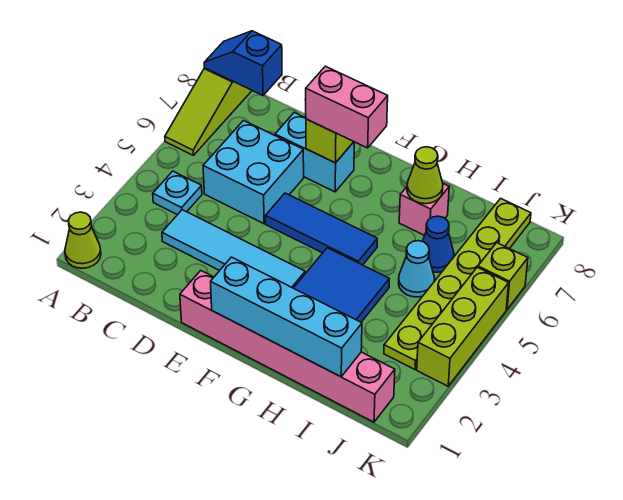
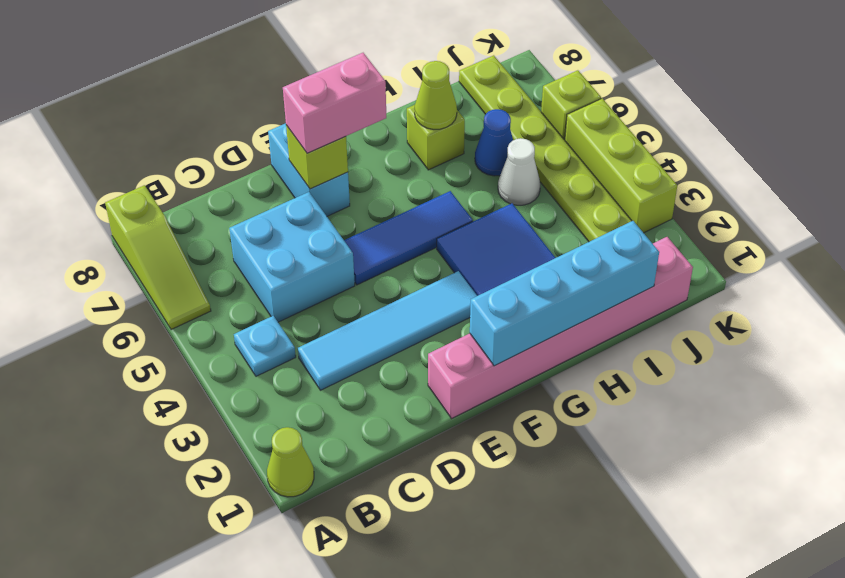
blue slope A8:B8 level 2 top B -> none
cyan brick D7:E7 level 1 -> cyan brick E7:E8 level 1
pink brick H7 level 1 -> lime brick H7 level 1
cyan cone I5 level 1 -> white cone I5 level 1

